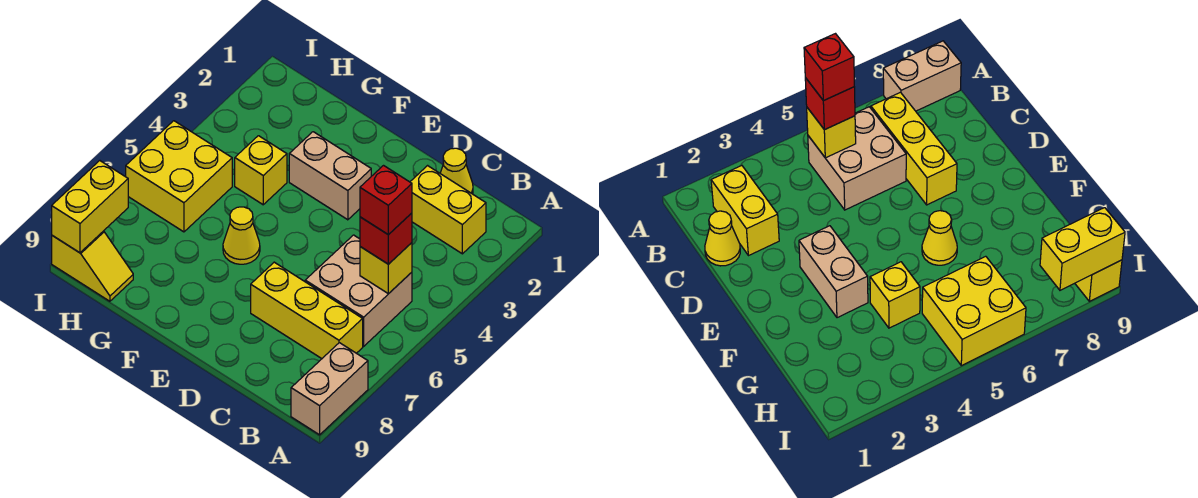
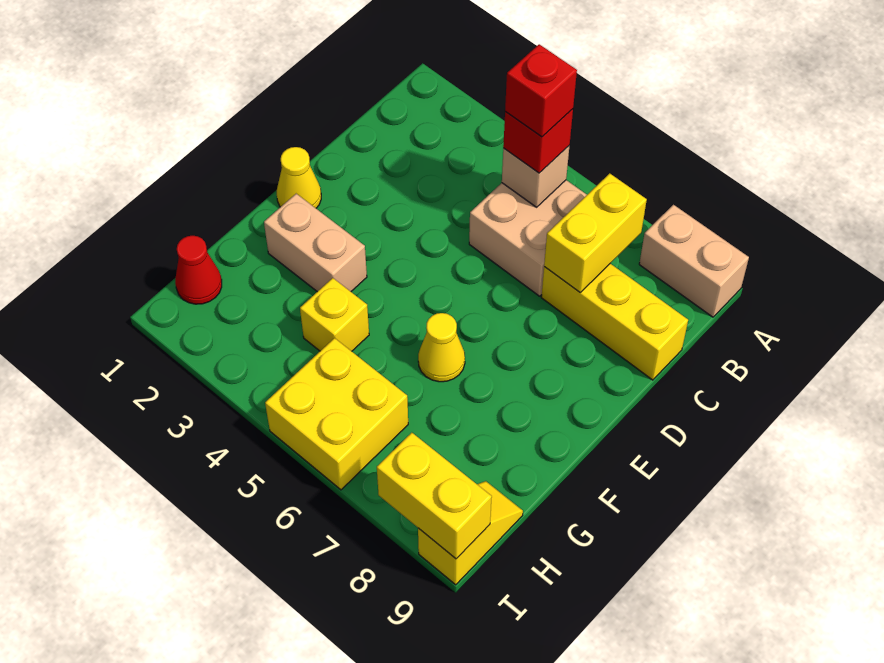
yellow brick B2:C2 level 1 -> yellow brick B7:C7 level 2
yellow brick B5 level 2 -> tan brick B5 level 2
yellow brick B7:D7 level 1 -> yellow brick C7:C9 level 1
yellow cone C1 level 1 -> yellow cone E1 level 1
tan brick E3:F3 level 1 -> tan brick F2:F3 level 1
none -> red cone H1 level 1

